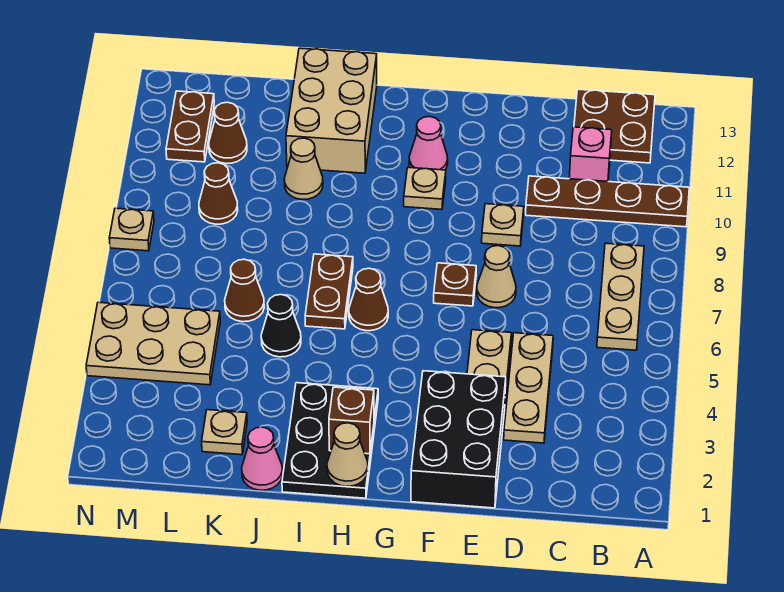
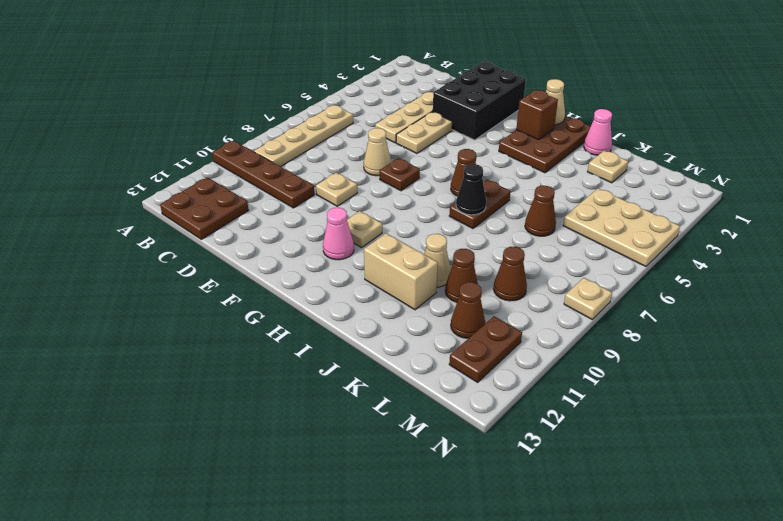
tan plate B6:B8 level 1 -> tan plate B6:B9 level 1
pink brick C11 level 1 -> none
black plate H1:I3 level 1 -> brown plate H1:I3 level 1
tan brick I11:J13 level 1 -> tan brick I11:J11 level 1
black cone J5 level 1 -> black cone I7 level 2
none -> brown cone K10 level 1

